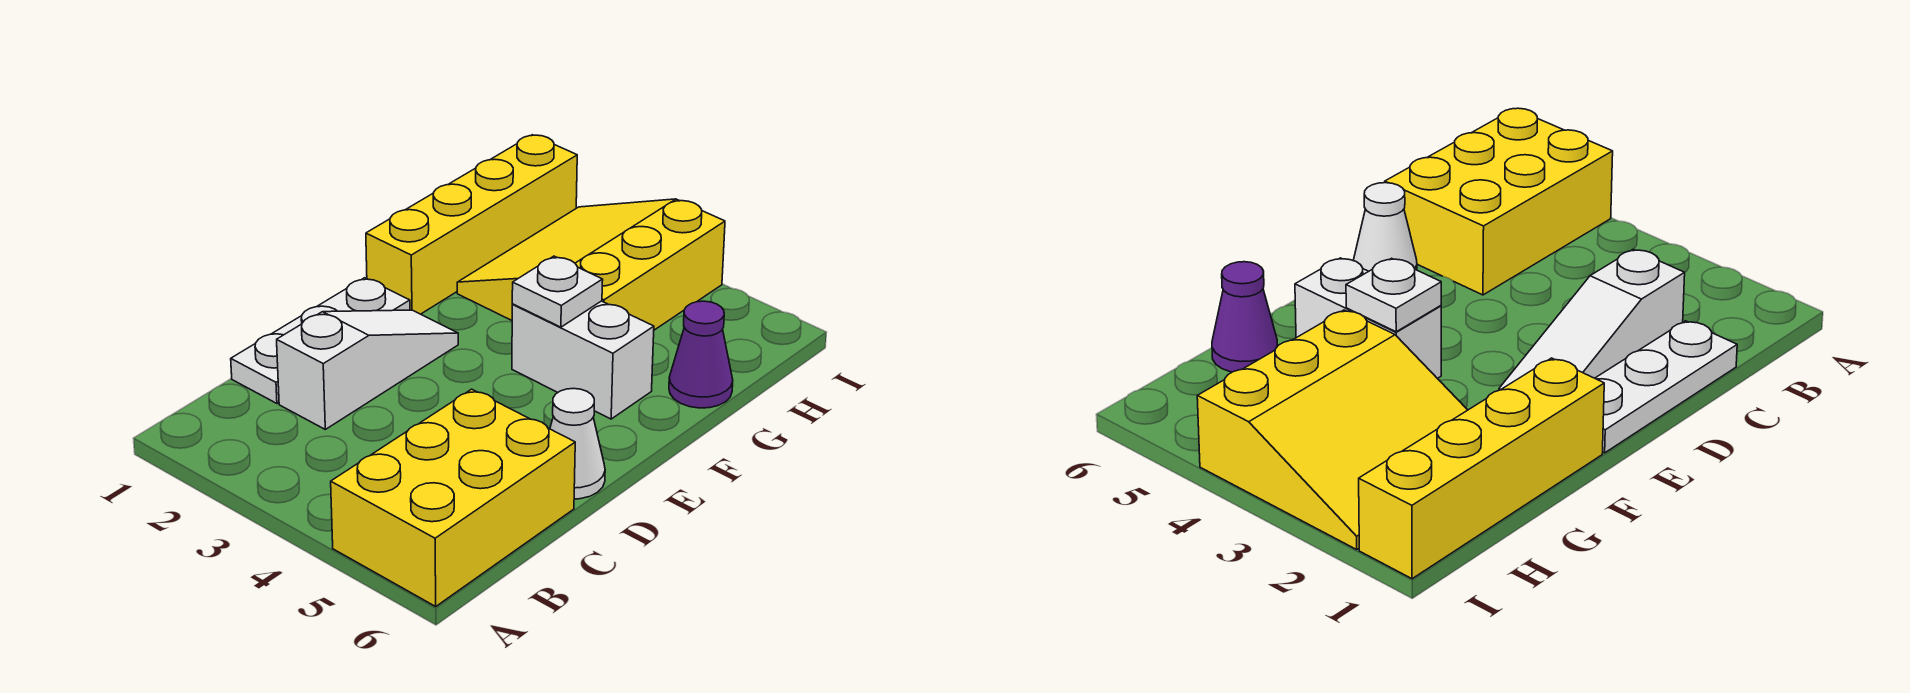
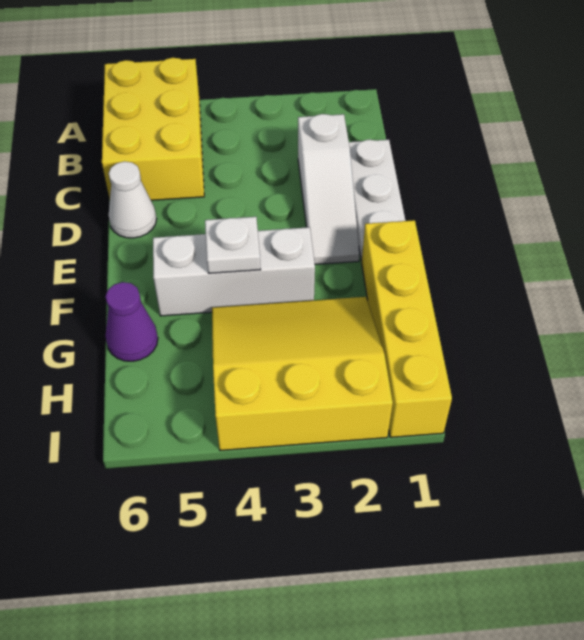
white brick F4:F5 level 1 -> white brick F3:F5 level 1
yellow slope G2:I4 level 1 top 4 -> yellow slope G2:I4 level 1 top I

